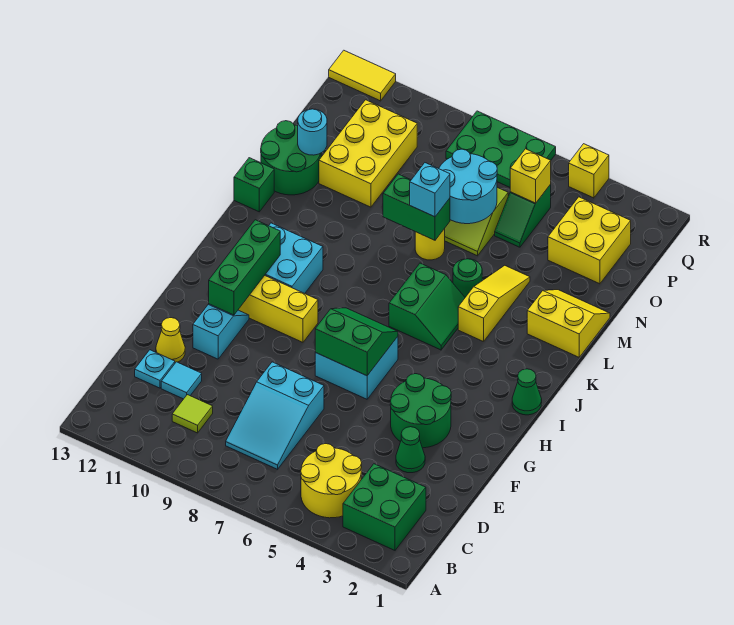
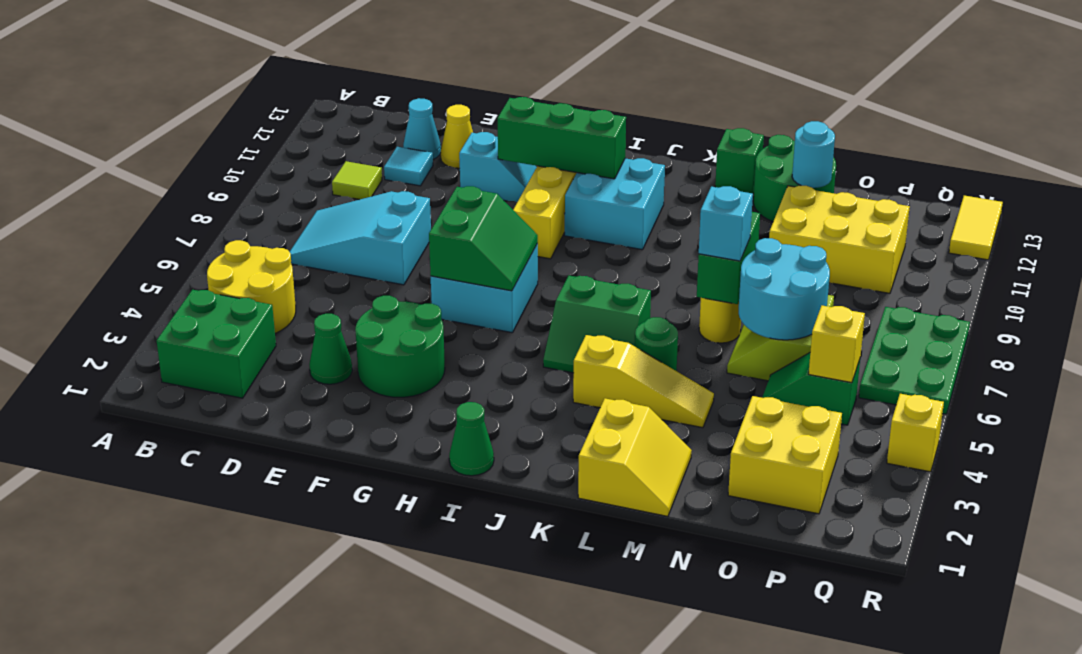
cyan plate D12 level 1 -> cyan cone D12 level 1

